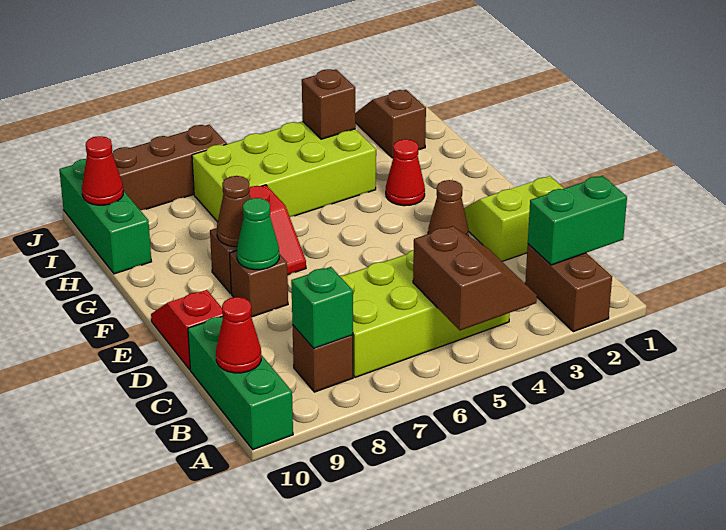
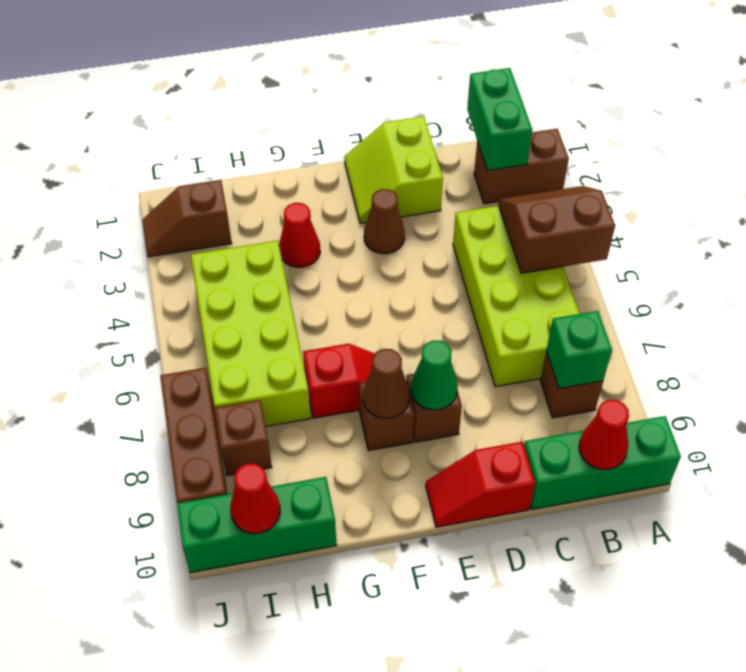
brown brick I4 level 2 -> brown brick I8 level 1

